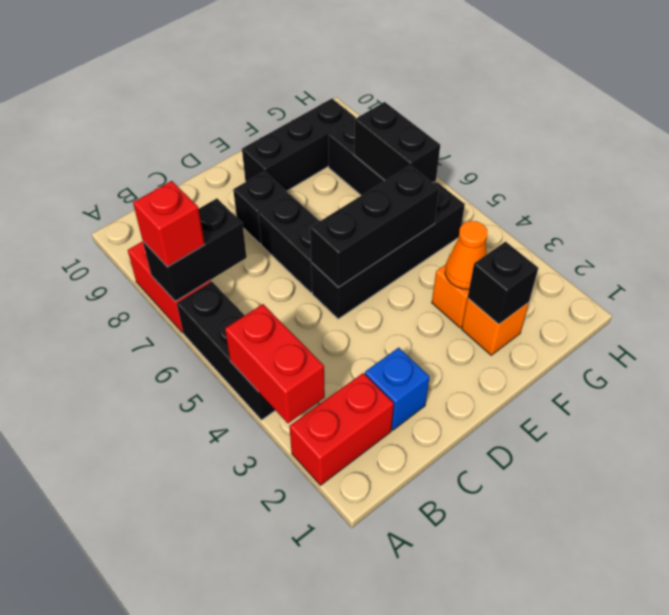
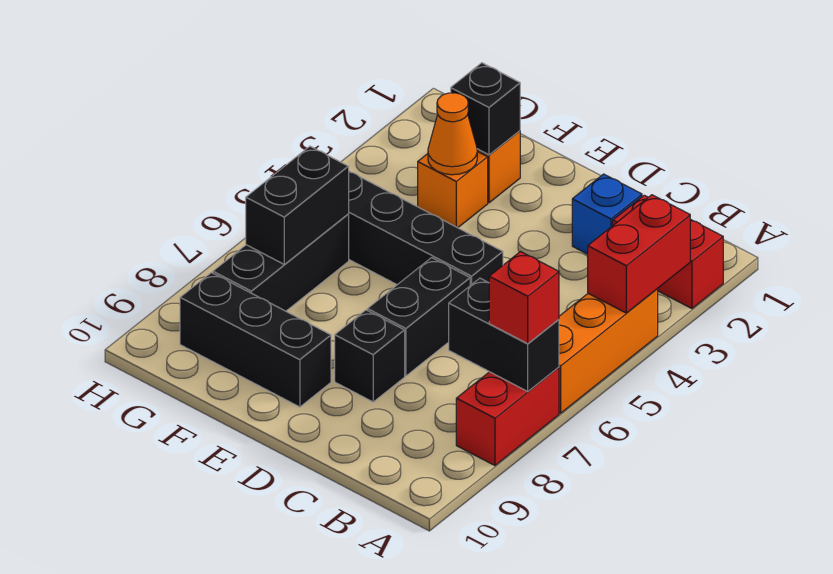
black brick A4:A6 level 1 -> orange brick A4:A6 level 1
black brick D5:F5 level 2 -> none

